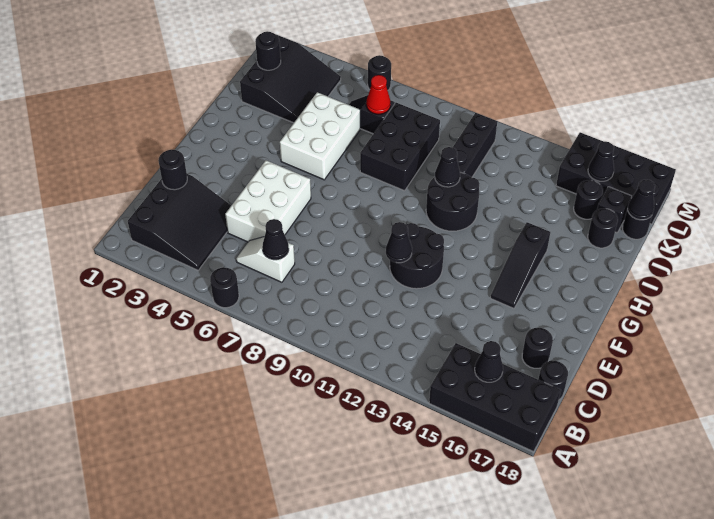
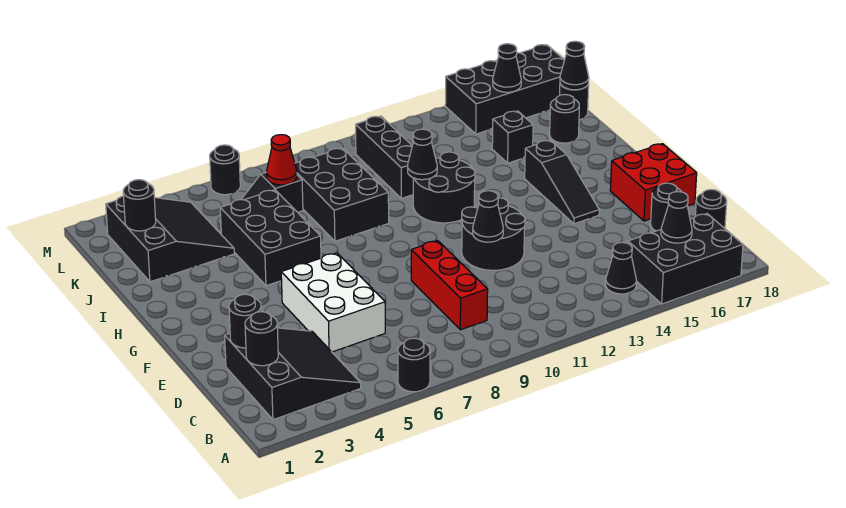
black brick A15:B18 level 1 -> black brick A15:B17 level 1
white slope C6:C7 level 1 top 7 -> none
black cone C7 level 2 -> black cone B14 level 1
none -> red brick C9:E9 level 1
none -> red brick E17:F18 level 1
white brick H5:J6 level 1 -> black brick H5:J6 level 1
black round brick K16 level 1 -> black round brick C2 level 2
black brick K17 level 1 -> black brick J15 level 1

